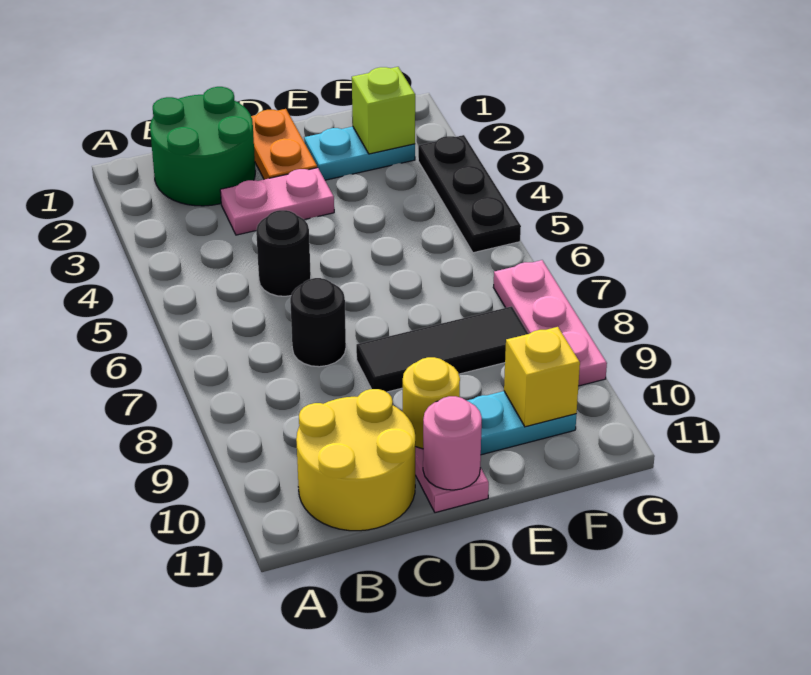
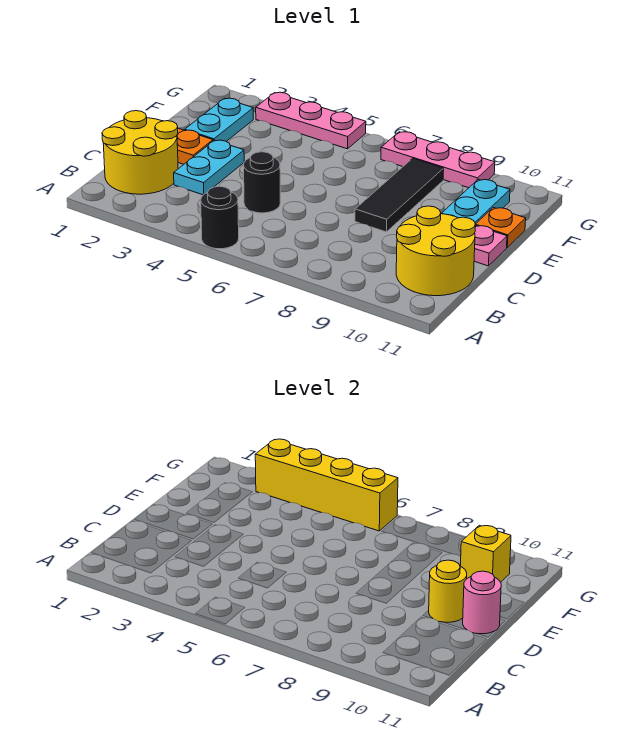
green round brick B1:C2 level 1 -> yellow round brick B1:C2 level 1
pink plate C3:D3 level 1 -> cyan plate C3:D3 level 1
black round brick C7 level 1 -> black round brick A5 level 1
none -> orange plate E11 level 1
lime brick F2 level 2 -> none
black plate G3:G5 level 1 -> pink plate G3:G5 level 1
none -> yellow brick G3:G6 level 2

